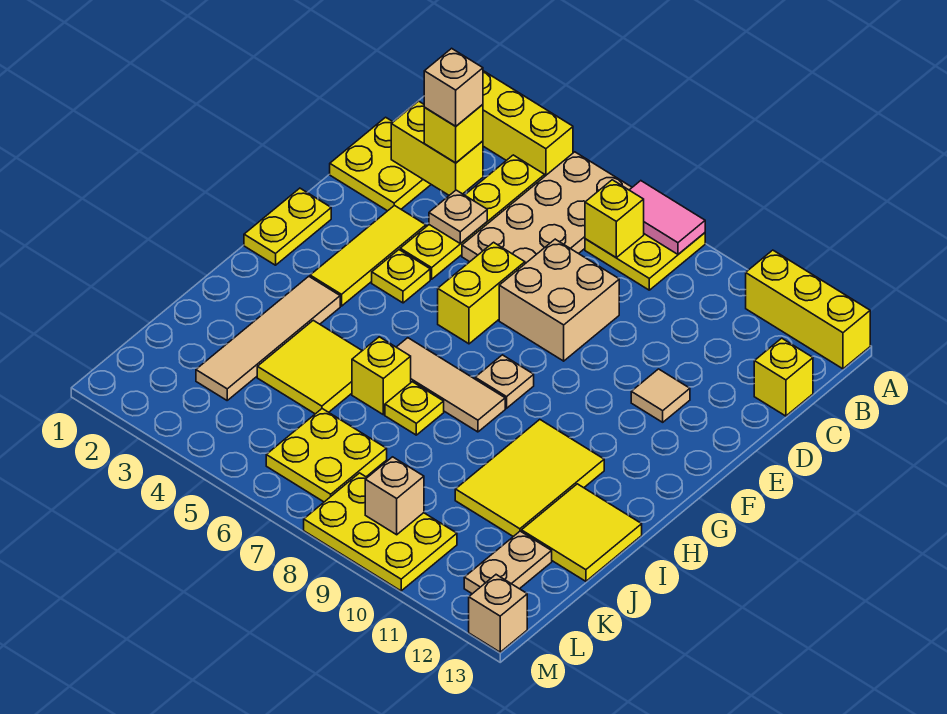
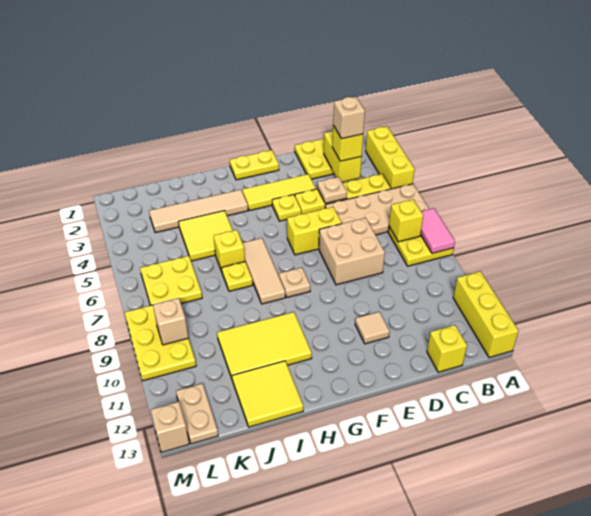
tan plate K12:L12 level 1 -> tan plate L12:L13 level 1

